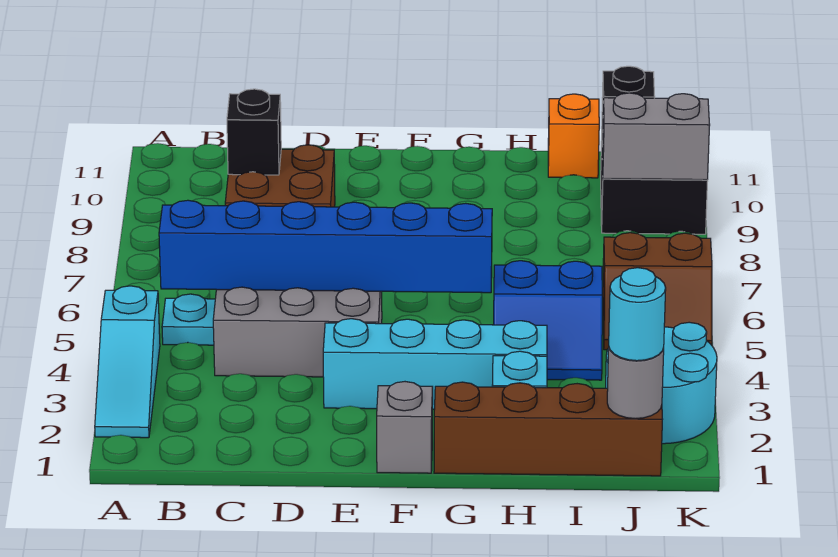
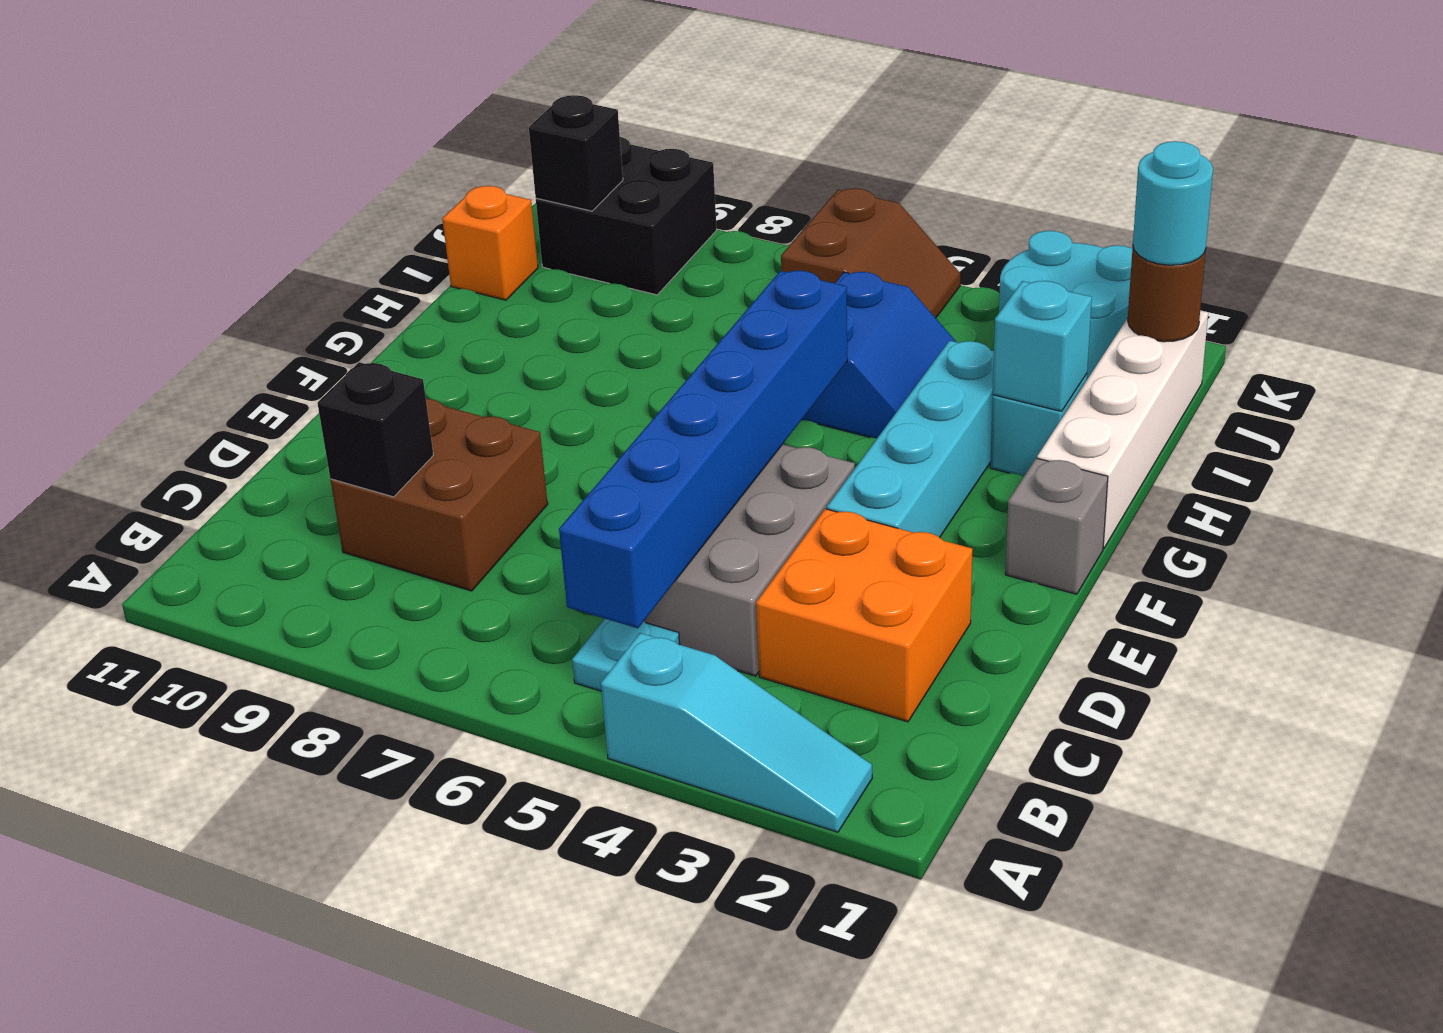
none -> orange brick C2:D3 level 1
brown brick G1:J1 level 1 -> white brick G1:J1 level 1
none -> cyan brick H2 level 2
grey round brick J1 level 2 -> brown round brick J1 level 2
grey brick J9:K9 level 2 -> none

